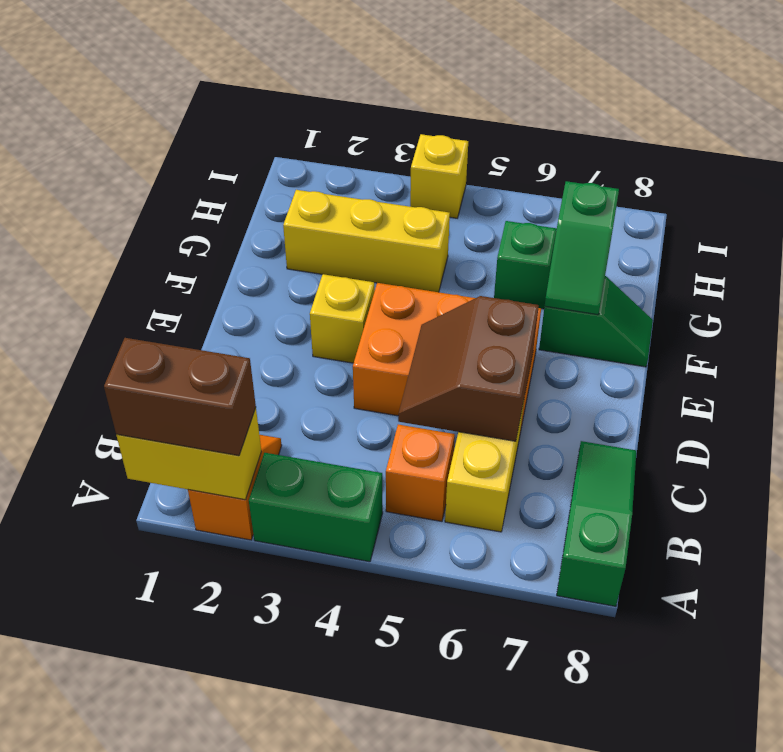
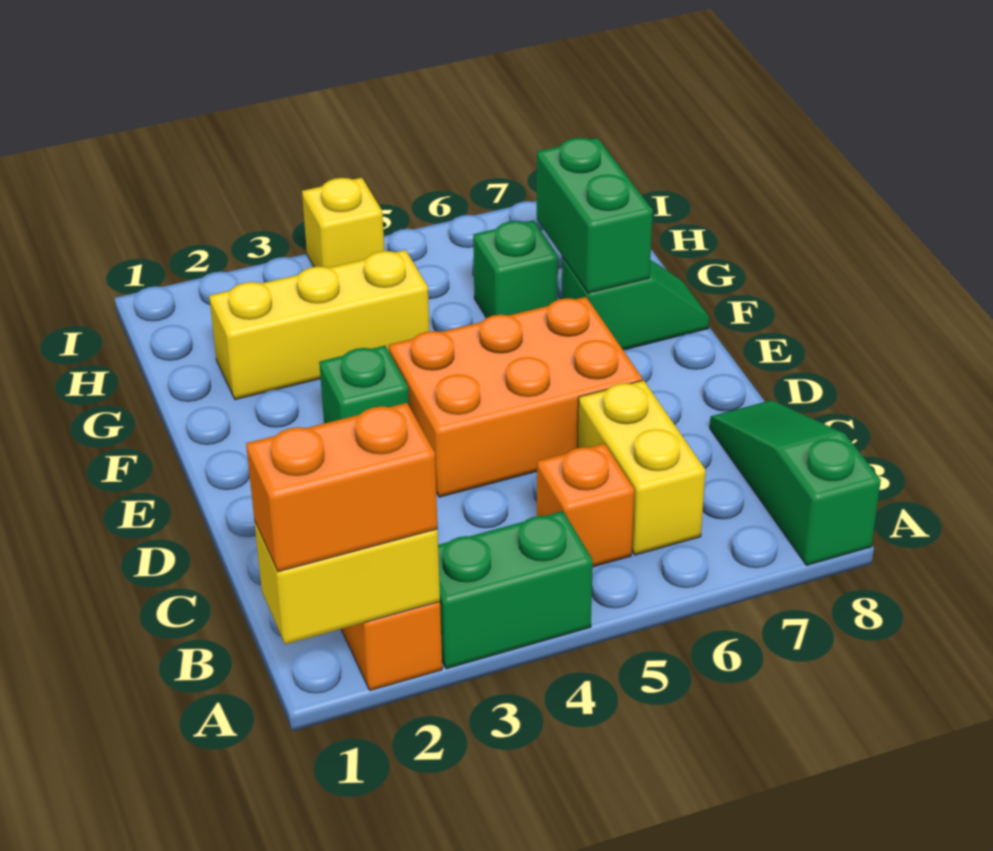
brown brick A1:A2 level 3 -> orange brick A1:A2 level 3
brown slope C5:D6 level 2 top 6 -> none
yellow brick E3 level 1 -> green brick E3 level 1
green slope F7:G7 level 2 top G -> green brick F7:G7 level 2

